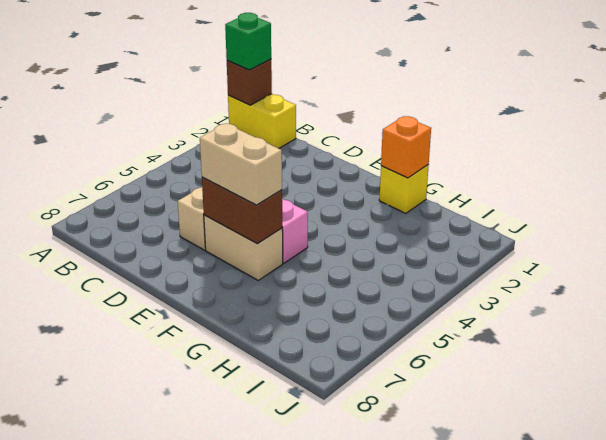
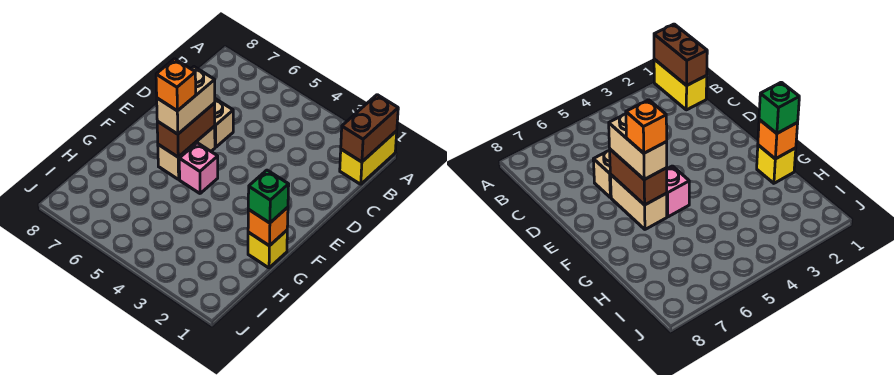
brown brick A1 level 2 -> brown brick A1:B1 level 2
green brick A1 level 3 -> green brick G1 level 3
none -> orange brick F6 level 4

